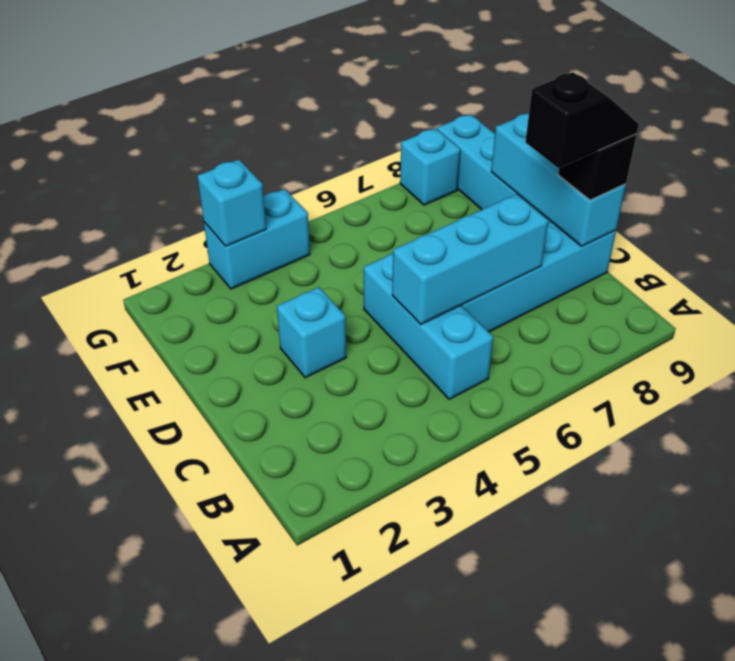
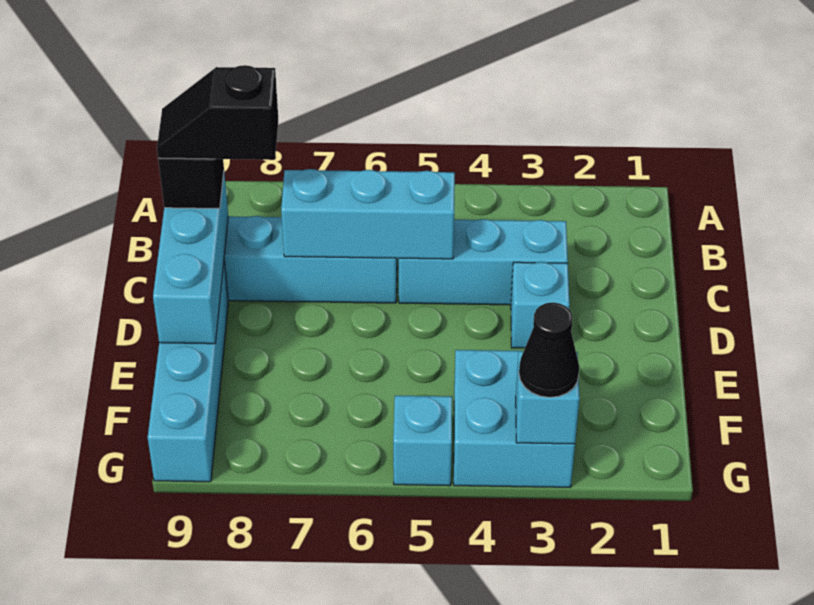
cyan brick B5:D5 level 1 -> cyan brick C3:C5 level 1
cyan brick G3:G4 level 1 -> cyan brick F3:G4 level 1
none -> black cone G3 level 3
cyan brick G8 level 1 -> cyan brick G5 level 1

